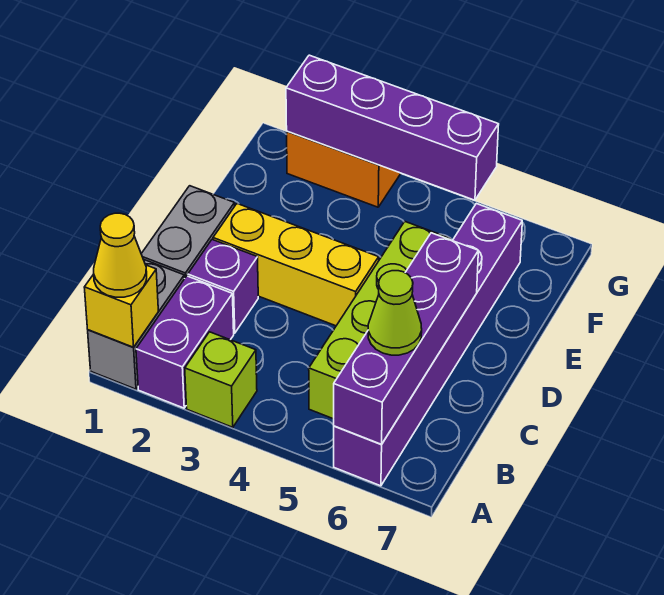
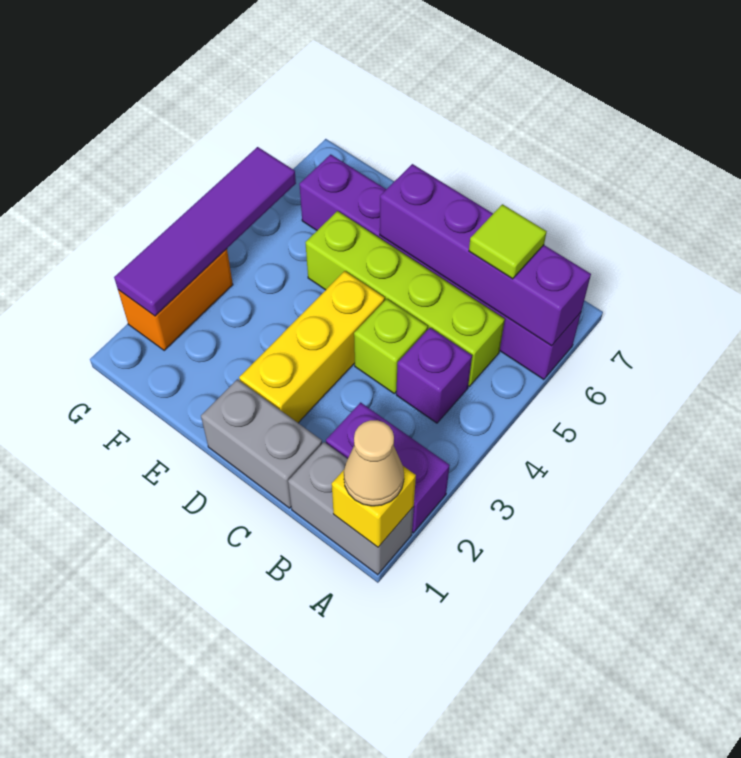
yellow cone A1 level 3 -> tan cone A1 level 3
lime brick A3 level 1 -> lime brick C4 level 1
lime cone B6 level 3 -> lime tile B6 level 3
purple brick C2 level 1 -> purple brick B4 level 1
purple brick G2:G5 level 2 -> purple tile G2:G5 level 2

